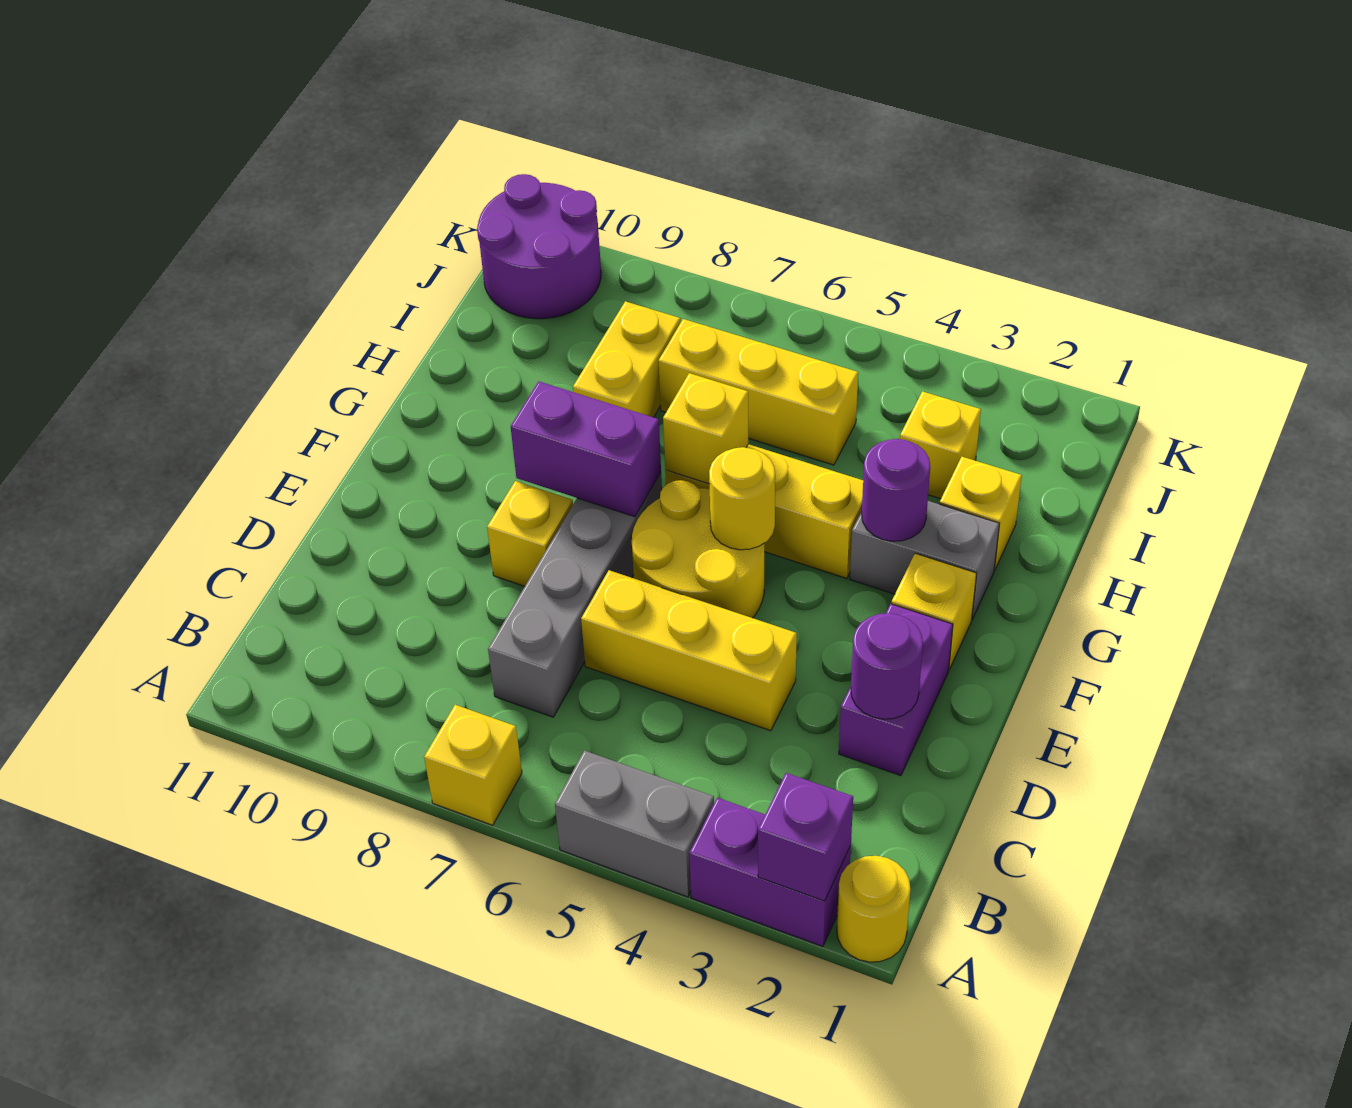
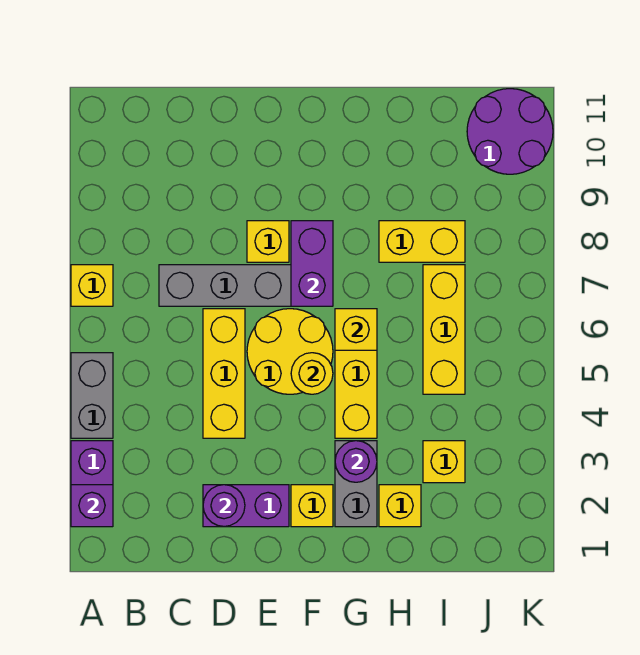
yellow round brick A1 level 1 -> none

